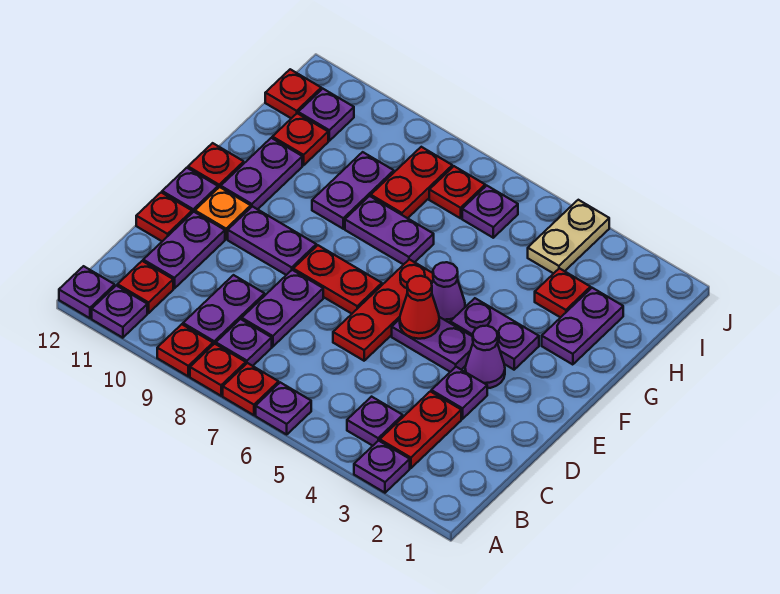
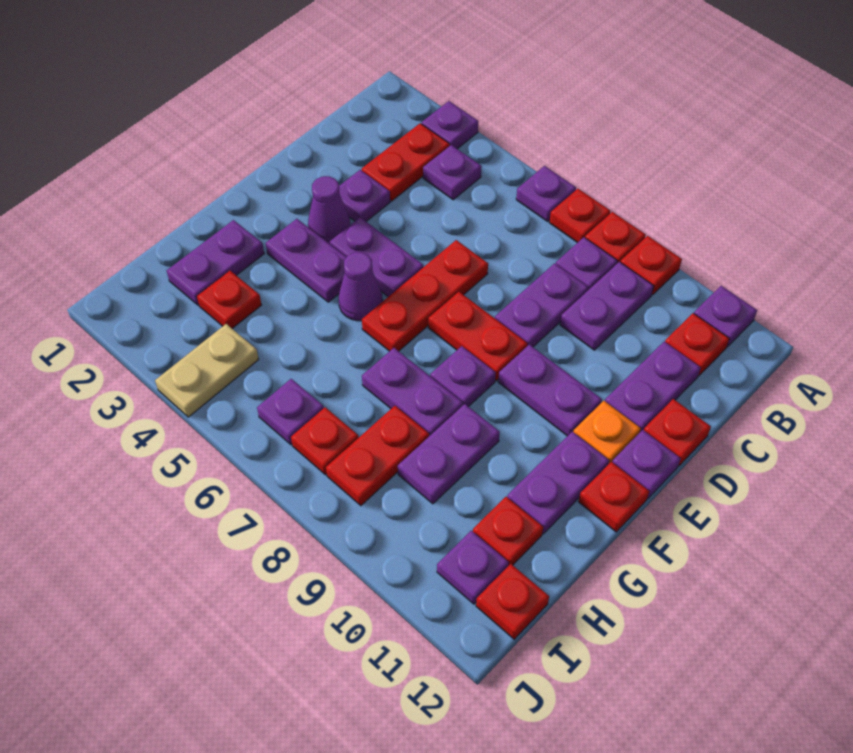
purple plate A12 level 1 -> purple plate F8 level 1
red cone E5 level 2 -> none

